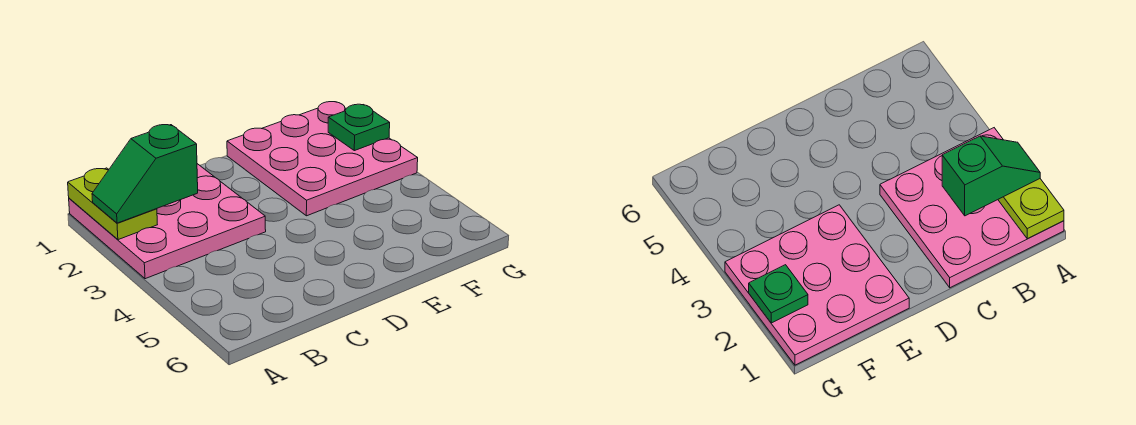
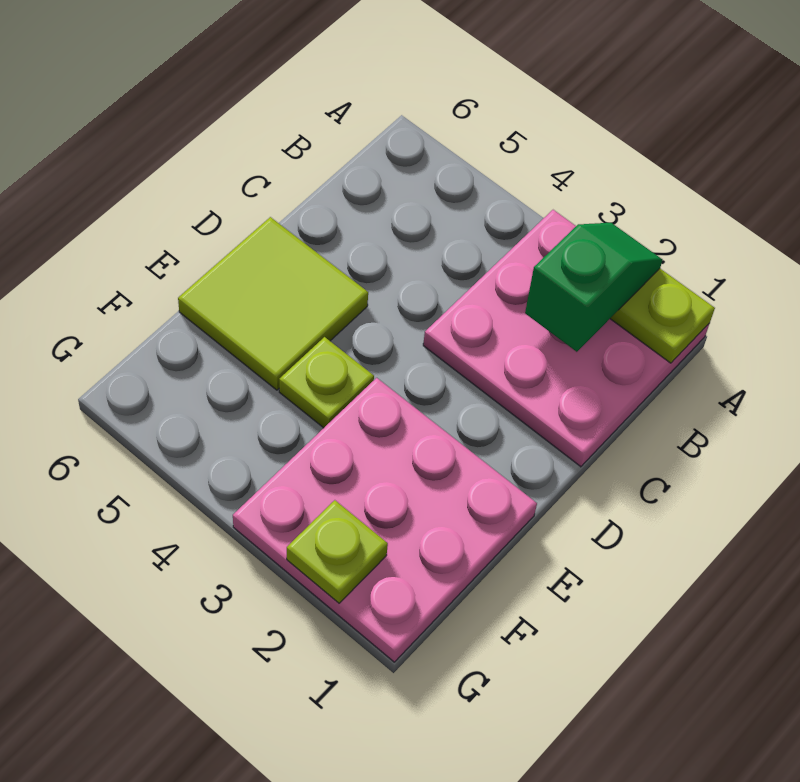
none -> lime tile D5:E6 level 1
none -> lime plate E4 level 1
green plate G2 level 2 -> lime plate G2 level 2

